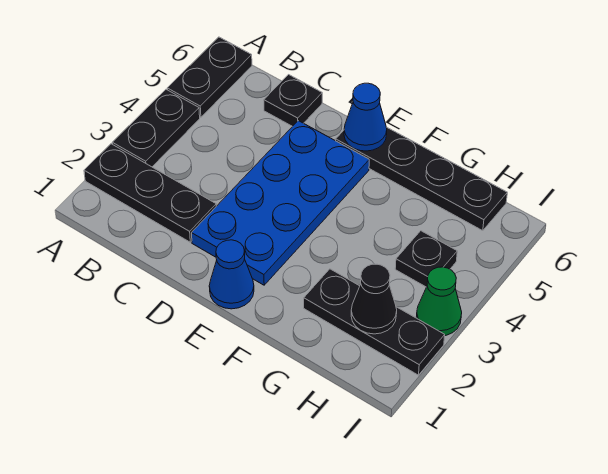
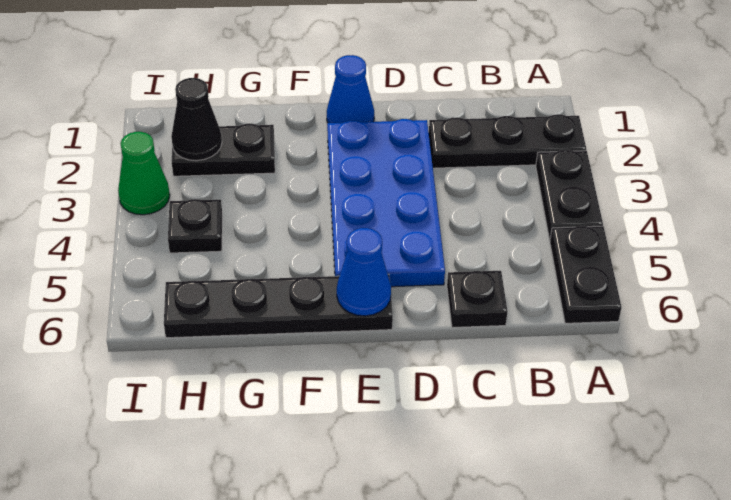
black plate G2:I2 level 1 -> black plate G2:H2 level 1

